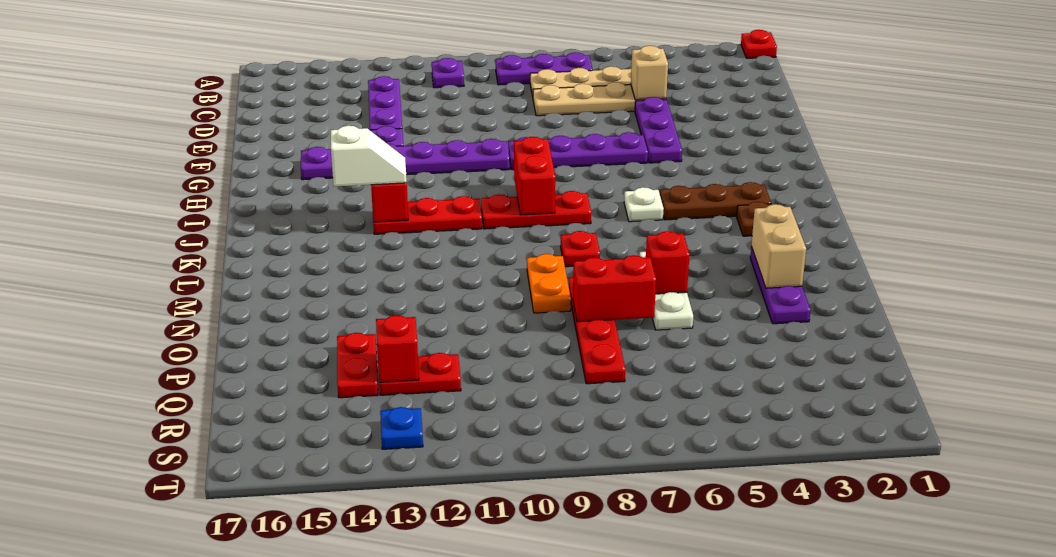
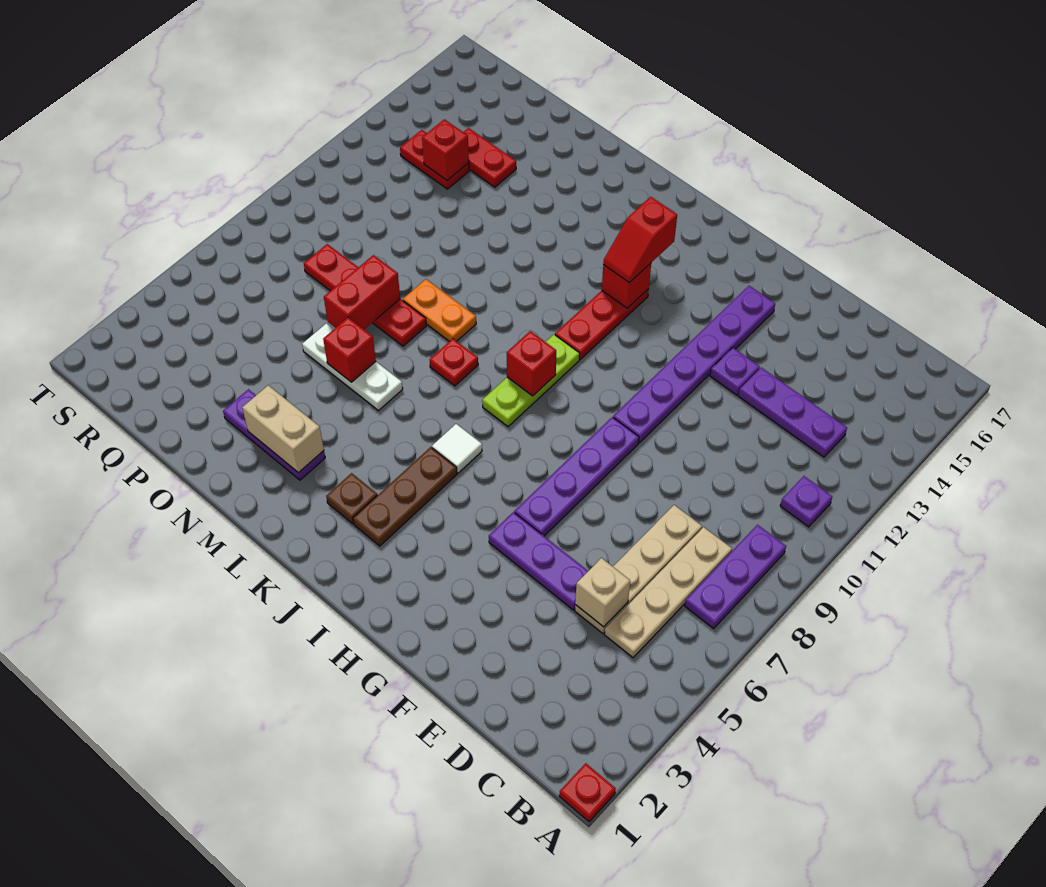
red brick I9:J9 level 2 -> red brick J9 level 2
white plate J6 level 1 -> white tile J6 level 1
red plate J8:J10 level 1 -> lime plate J8:J10 level 1
white slope J13:J14 level 3 top 14 -> red slope J13:J14 level 3 top 14
red plate Q12:Q13 level 1 -> red plate Q13:R13 level 1
blue plate S13 level 1 -> none

